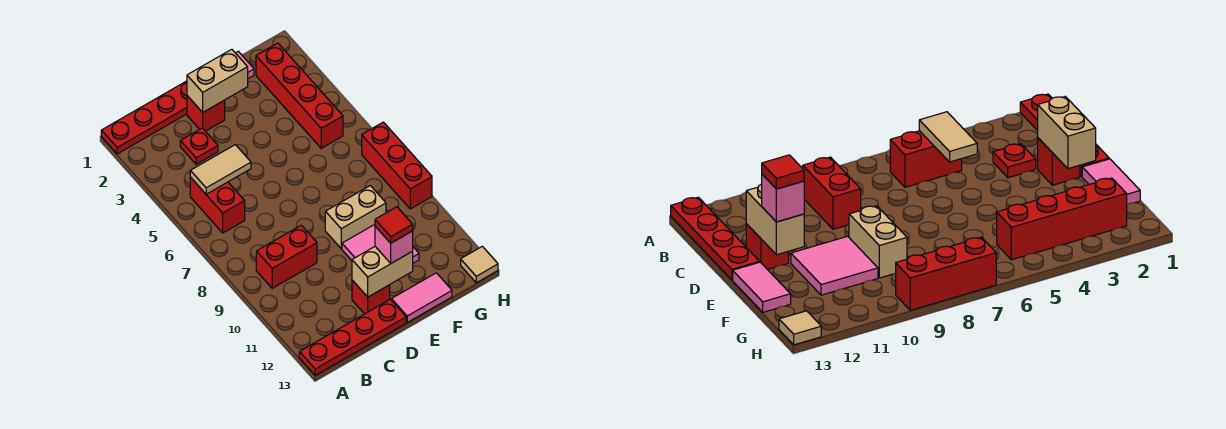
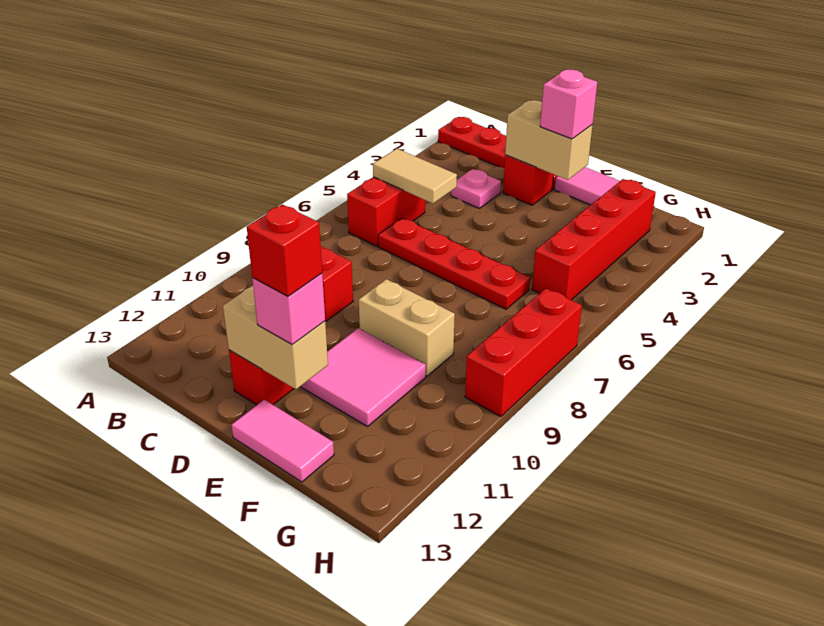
red plate A13:D13 level 1 -> red plate C6:F6 level 1
red plate C3 level 1 -> pink plate C3 level 1
none -> pink brick E2 level 3
red tile E12 level 4 -> red brick E12 level 4
tan tile H13 level 1 -> none

